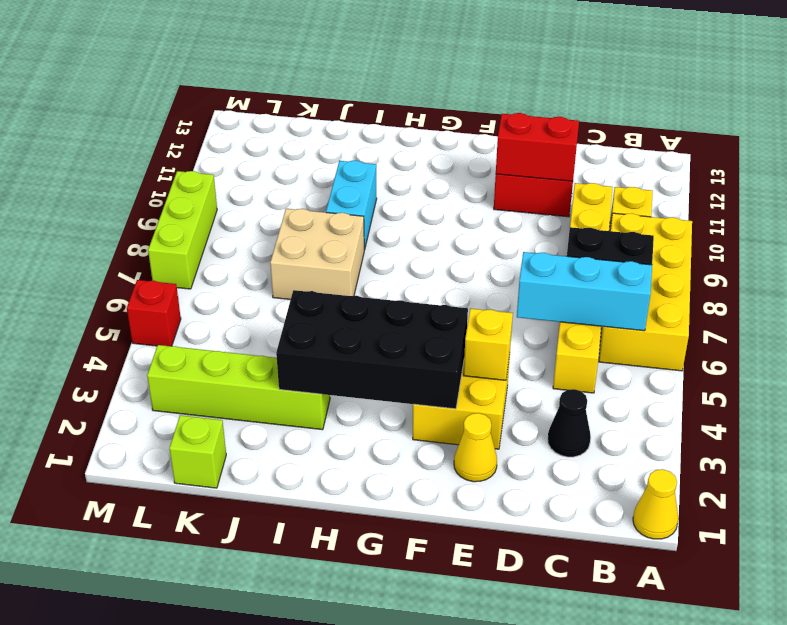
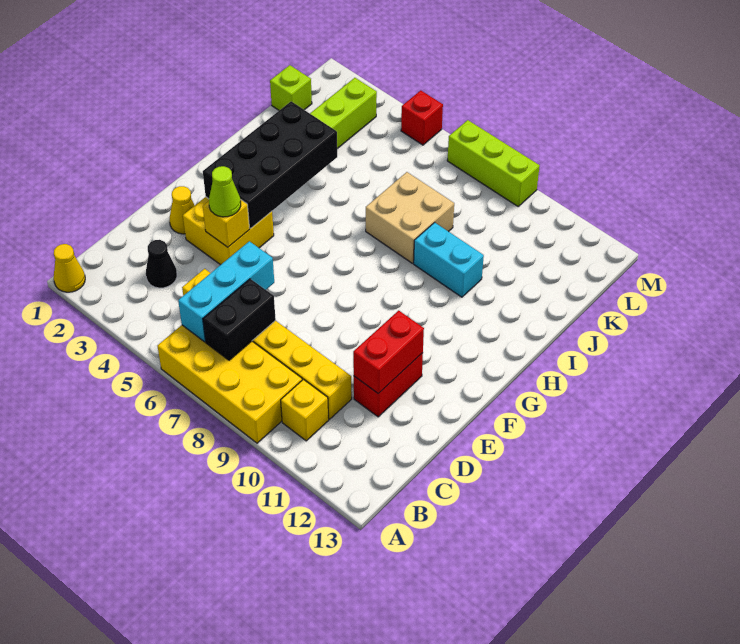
none -> lime cone E4 level 3

